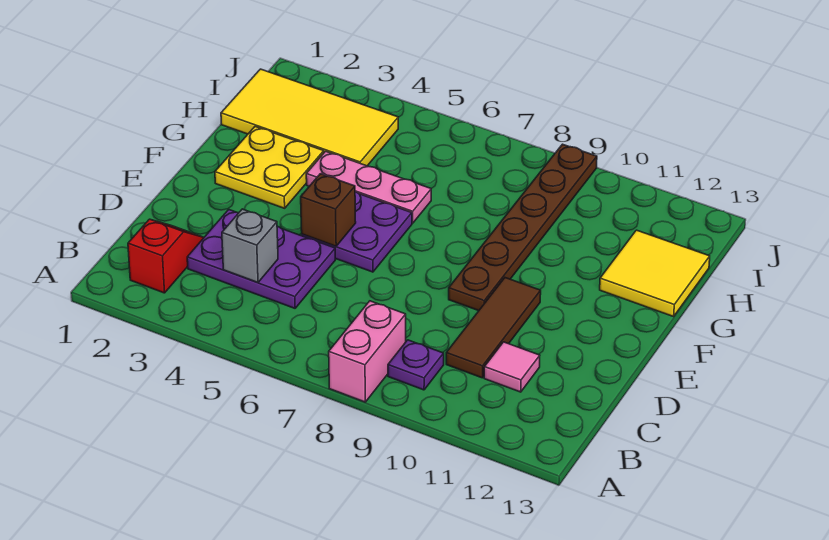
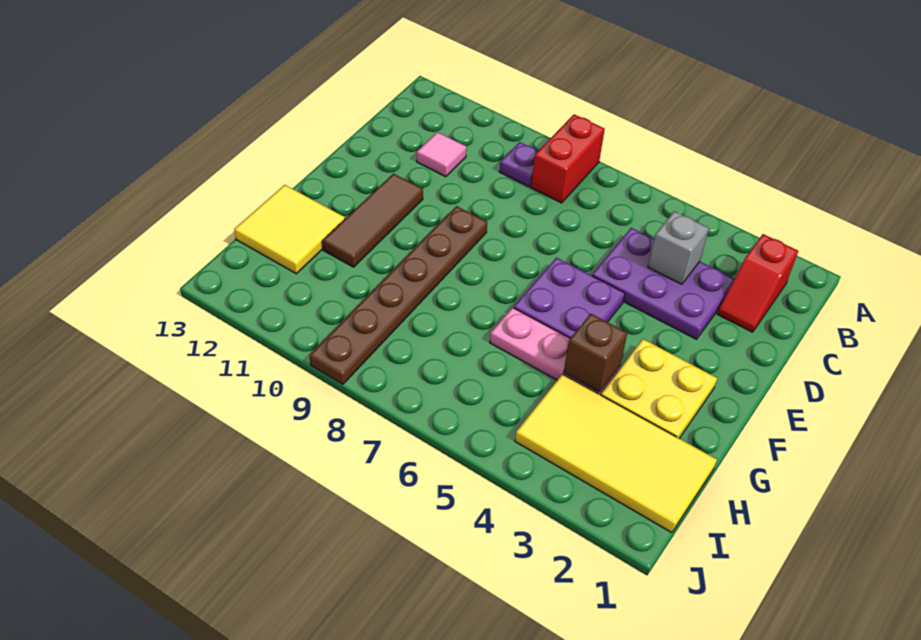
pink brick A8:B8 level 1 -> red brick A8:B8 level 1
brown tile C10:E10 level 1 -> brown tile E11:G11 level 1
brown brick E5 level 2 -> brown brick G4 level 2

